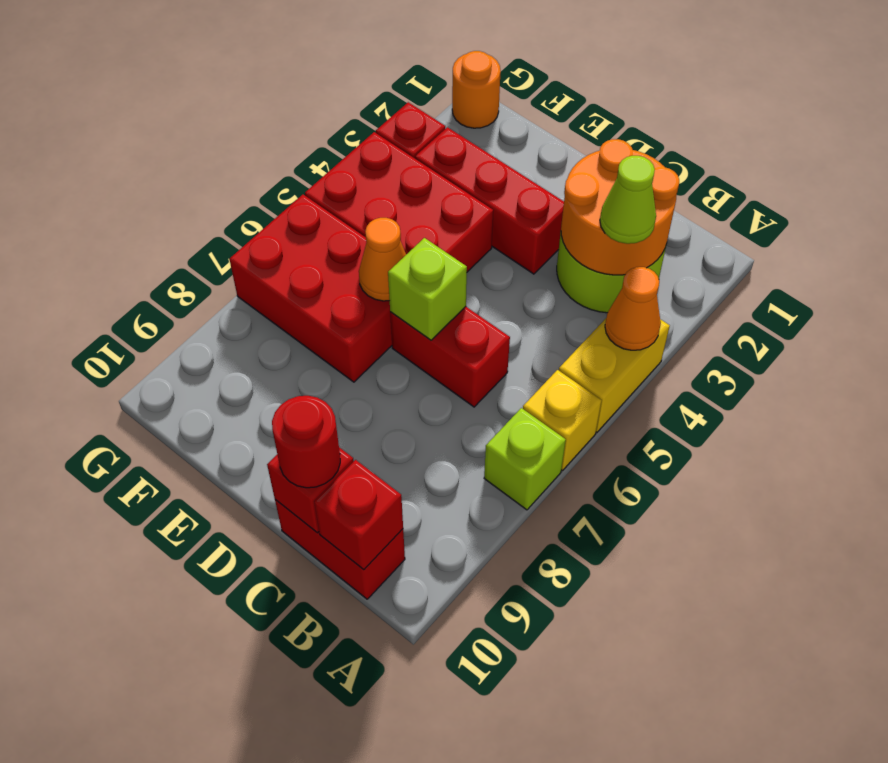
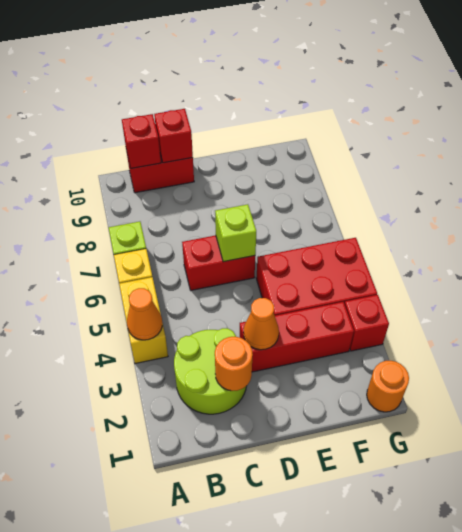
orange round brick B2:C3 level 2 -> orange round brick C2 level 2
lime cone B3 level 3 -> none
red round brick C10 level 3 -> none
red brick E6:G7 level 1 -> none
orange cone E6 level 2 -> orange cone D3 level 2

